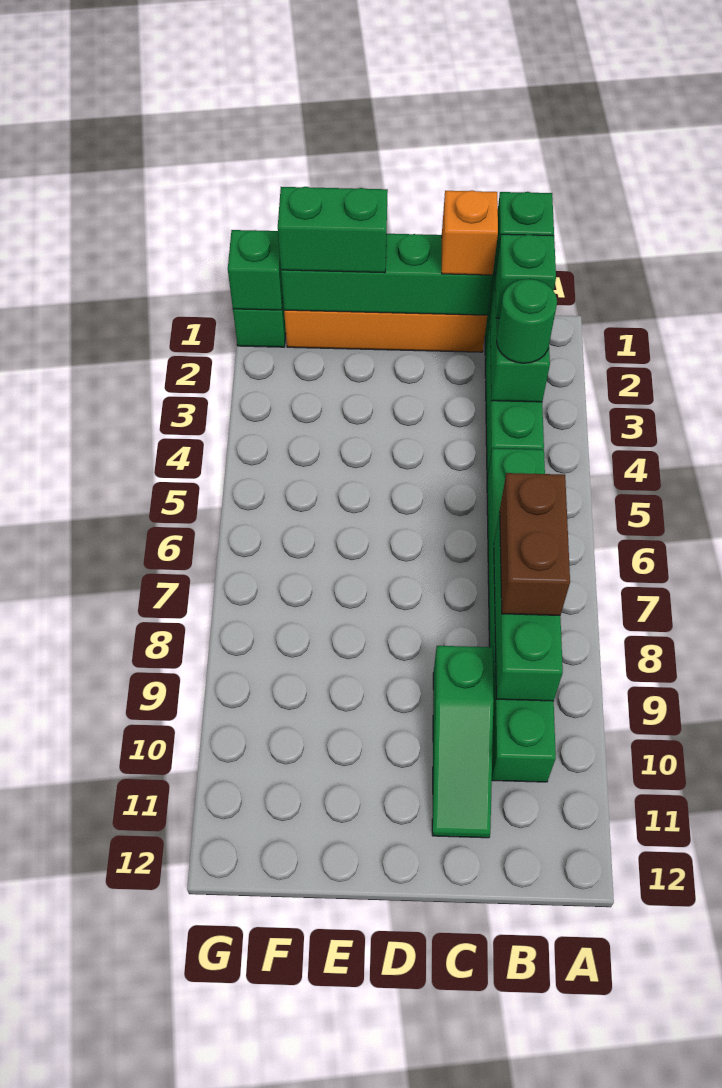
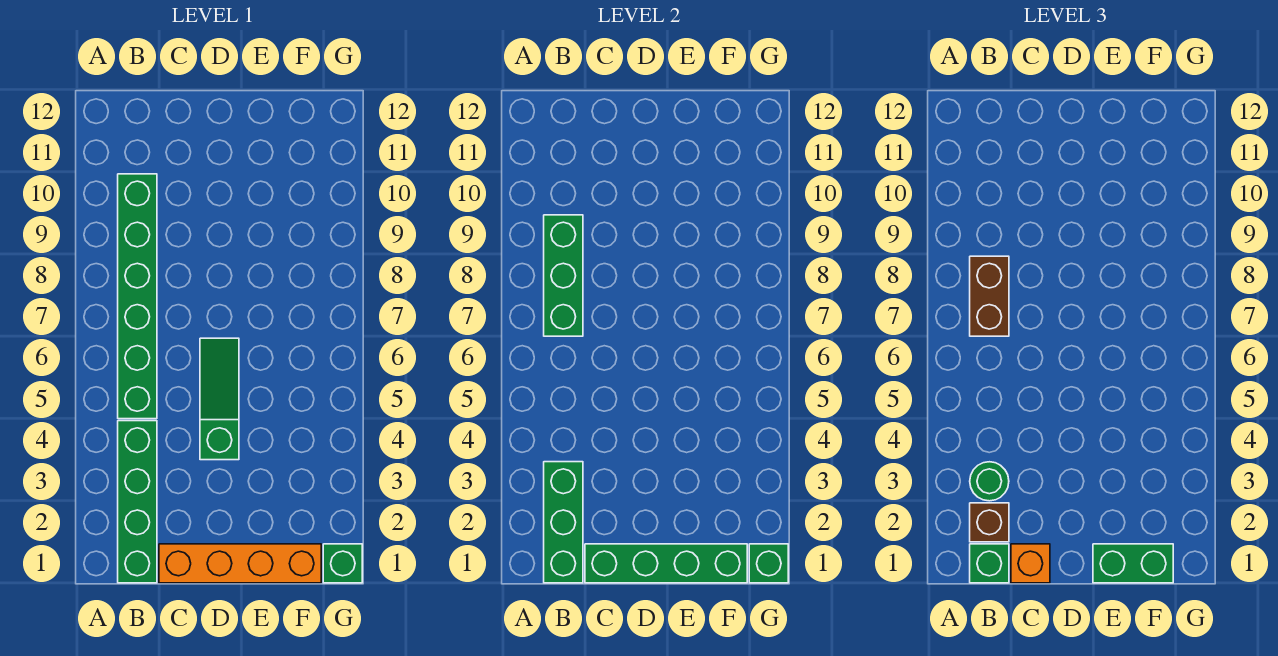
green brick B2 level 3 -> brown brick B2 level 3
green slope C9:C11 level 1 top 9 -> green slope D4:D6 level 1 top 4

